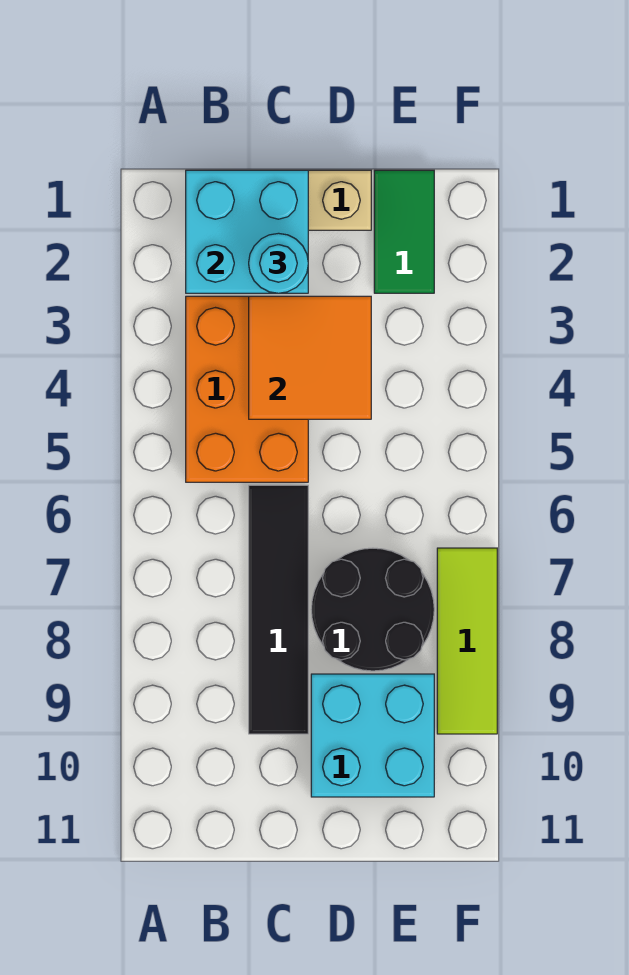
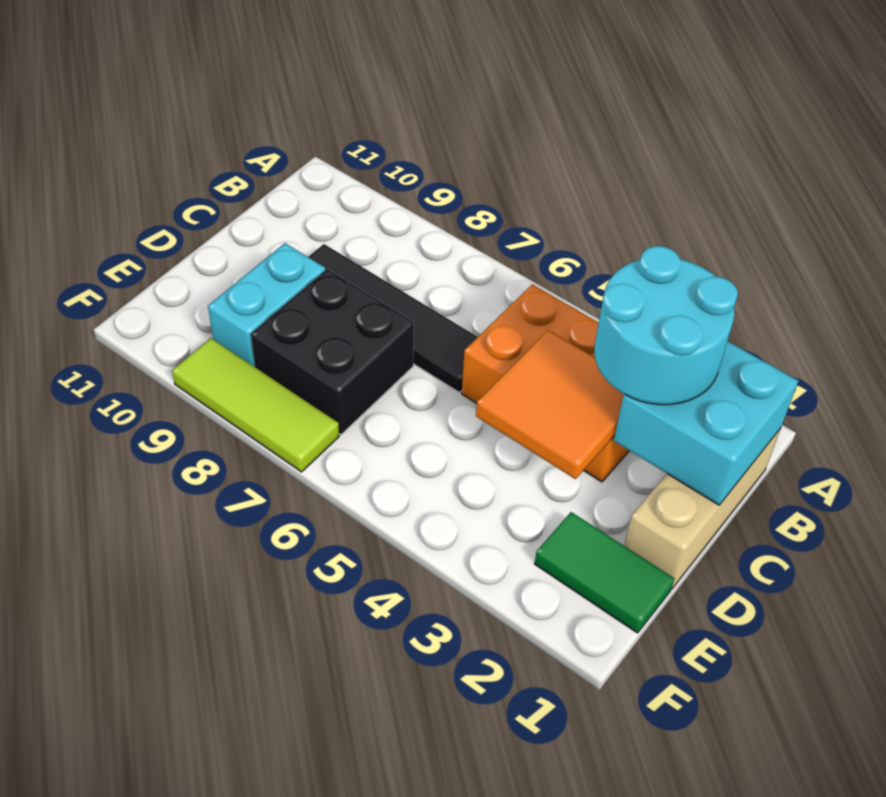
cyan round brick C2 level 3 -> cyan round brick B2:C3 level 3
black round brick D7:E8 level 1 -> black brick D7:E8 level 1
cyan brick D9:E10 level 1 -> cyan brick D9:E9 level 1

